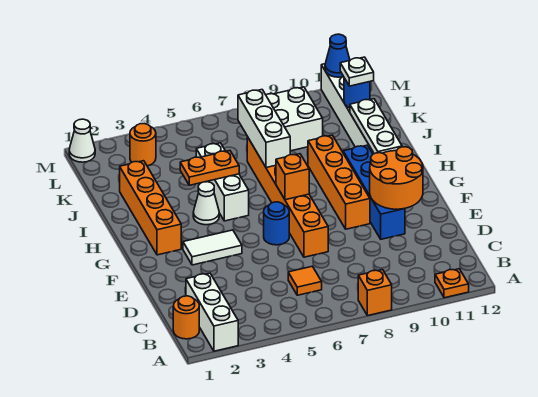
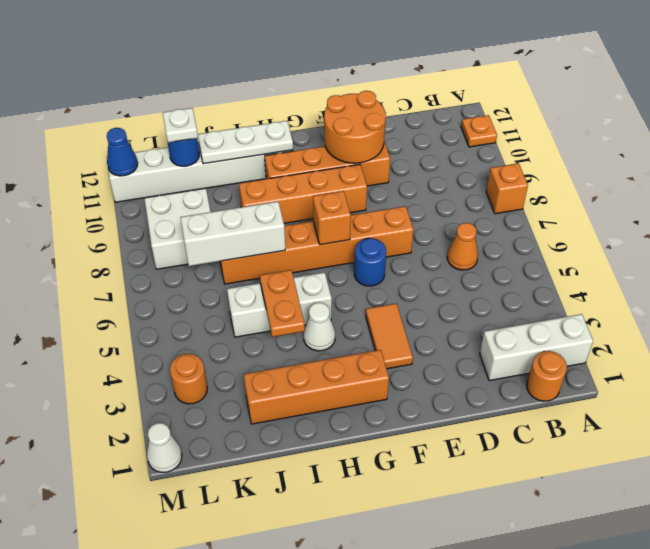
orange tile C6 level 1 -> orange cone C6 level 1
blue brick E10:H10 level 1 -> orange brick E10:H10 level 1
white tile F3:F4 level 1 -> orange tile F3:F4 level 1

